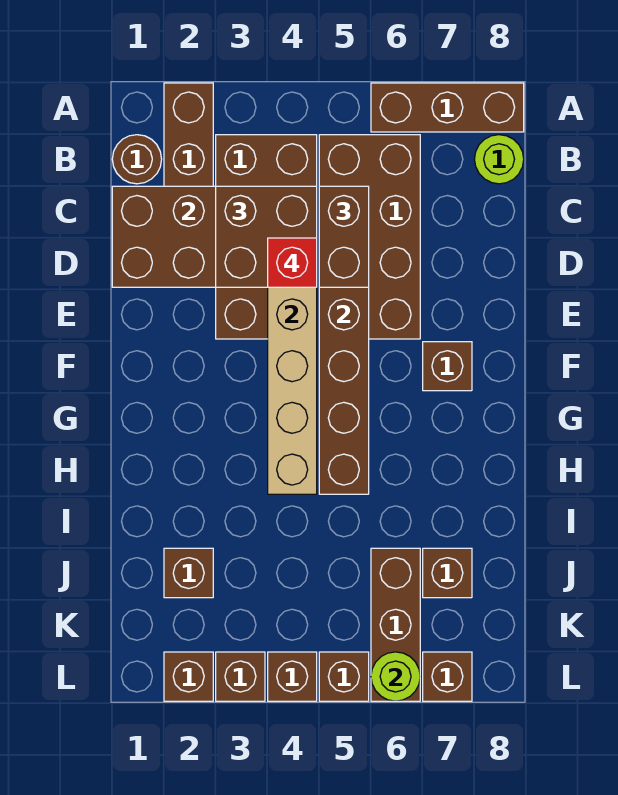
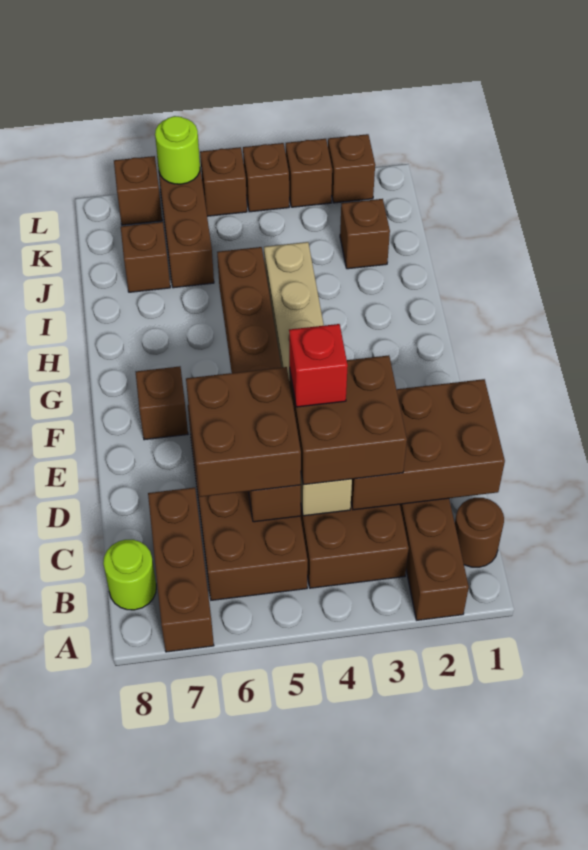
brown brick A6:A8 level 1 -> brown brick A7:C7 level 1
brown brick C5:D5 level 3 -> brown brick C5:D6 level 3

